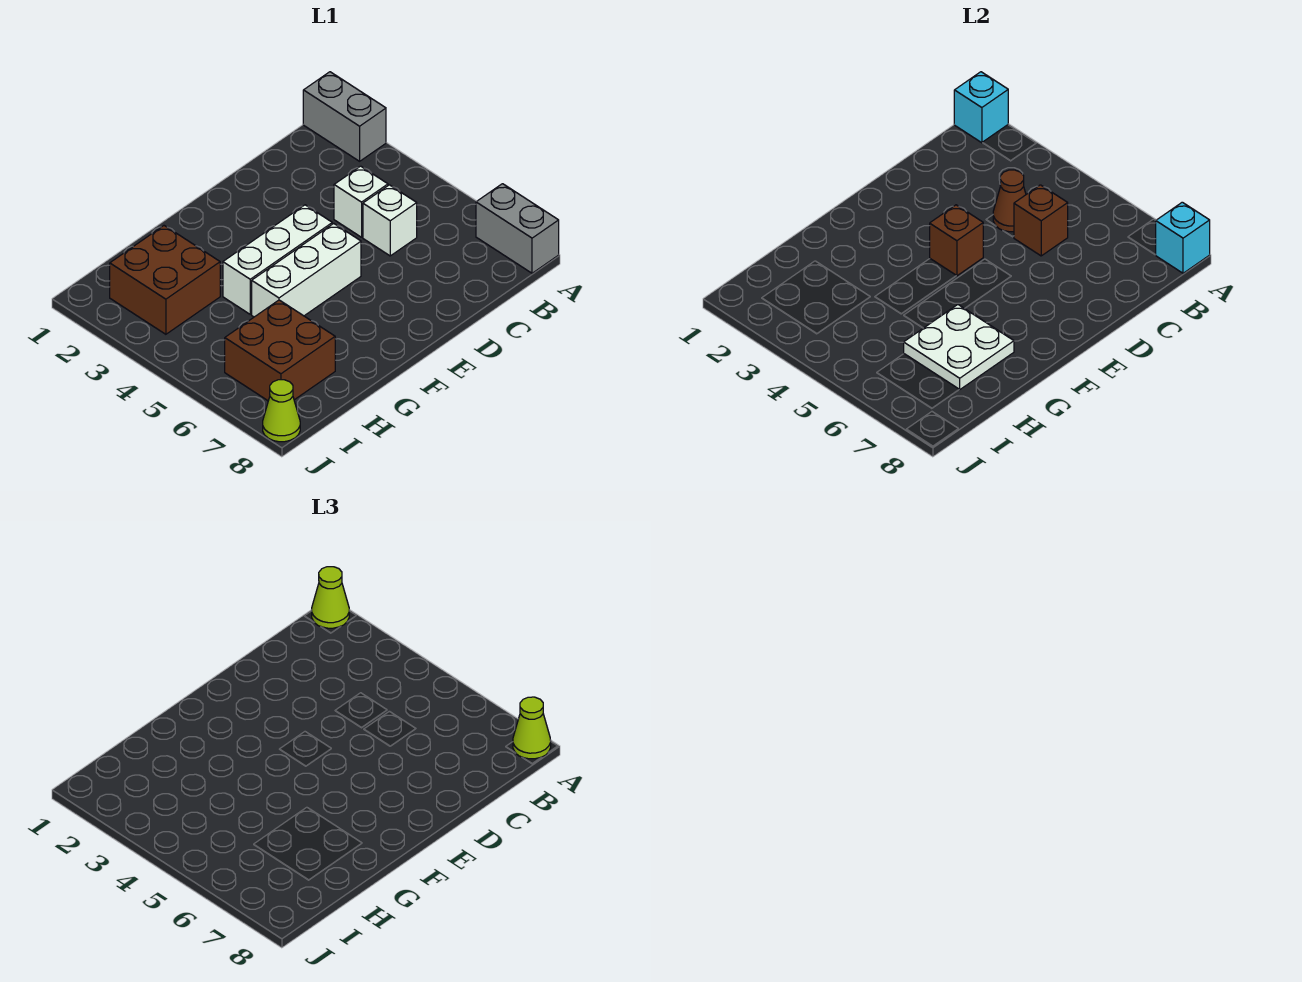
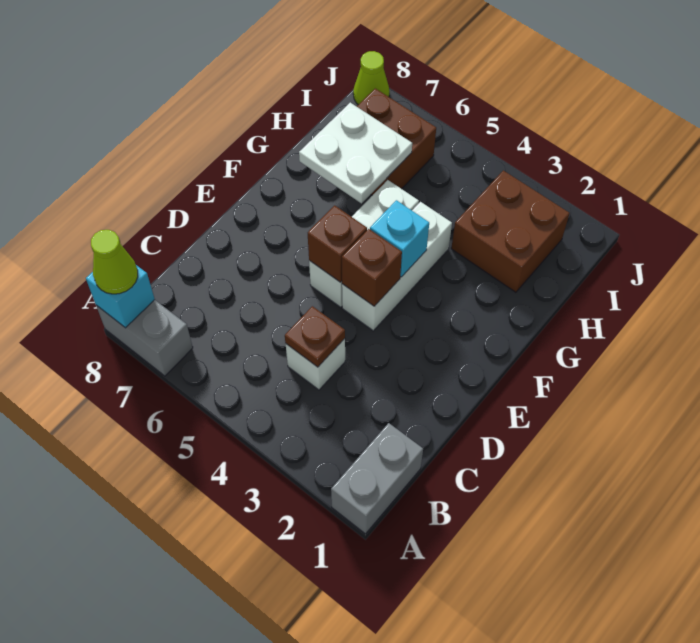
grey brick A1:A2 level 1 -> grey brick A1:B1 level 1
cyan brick A1 level 2 -> cyan brick F4 level 2
lime cone A1 level 3 -> none
brown cone C4 level 2 -> brown plate C4 level 2
white brick C5 level 1 -> none
brown brick C5 level 2 -> brown brick E5 level 2

